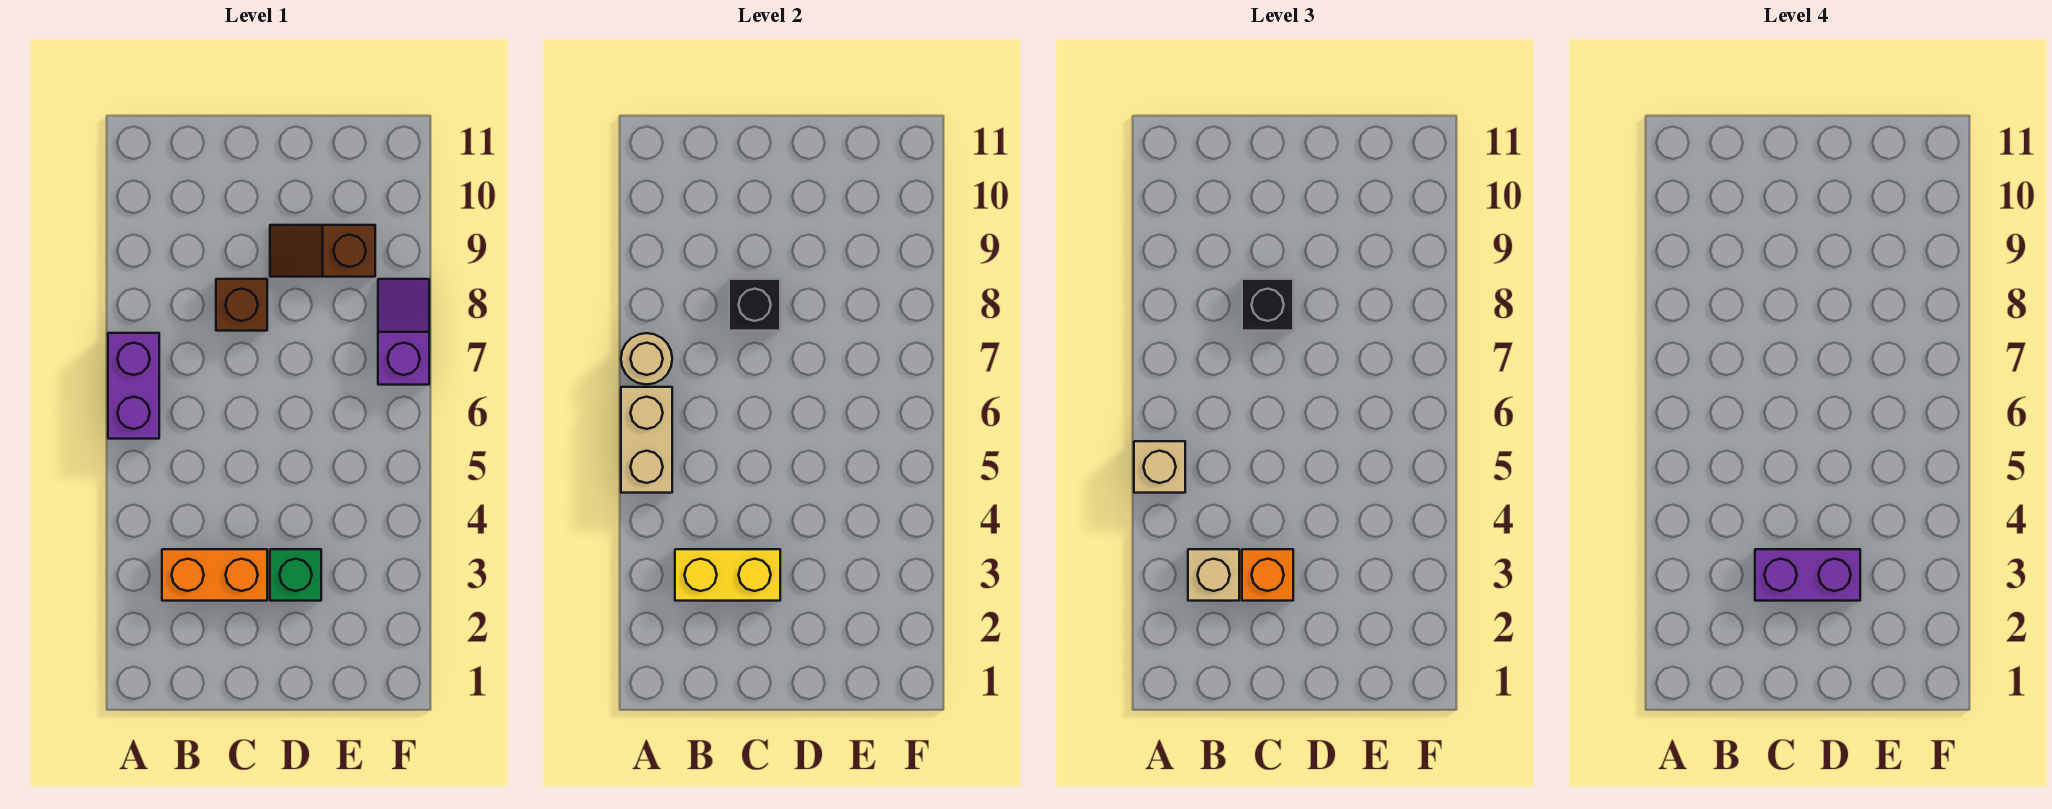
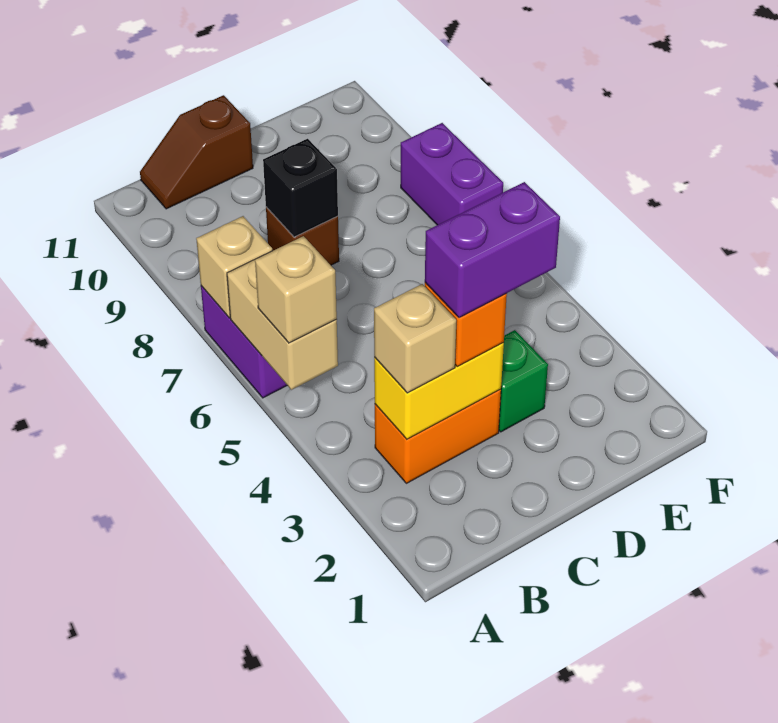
tan round brick A7 level 2 -> tan brick A7 level 2
black brick C8 level 3 -> none
brown slope D9:E9 level 1 top E -> brown slope B11:C11 level 1 top C
purple slope F7:F8 level 1 top 7 -> purple brick F7:F8 level 1

